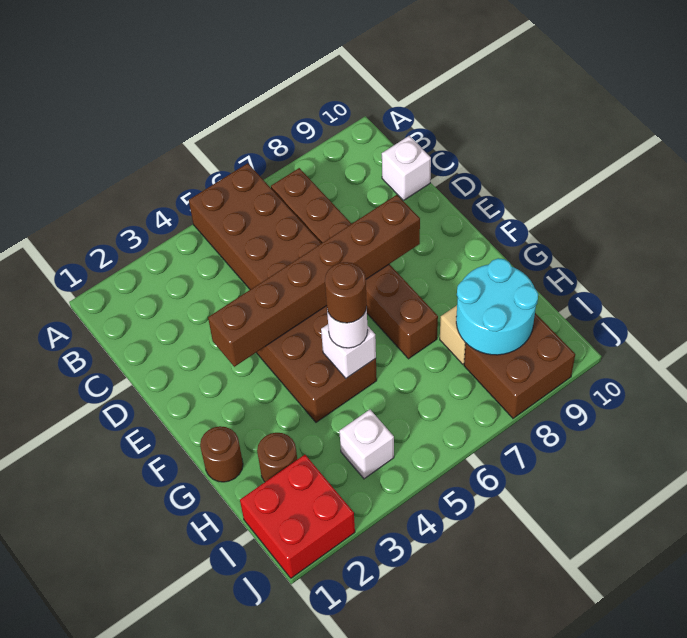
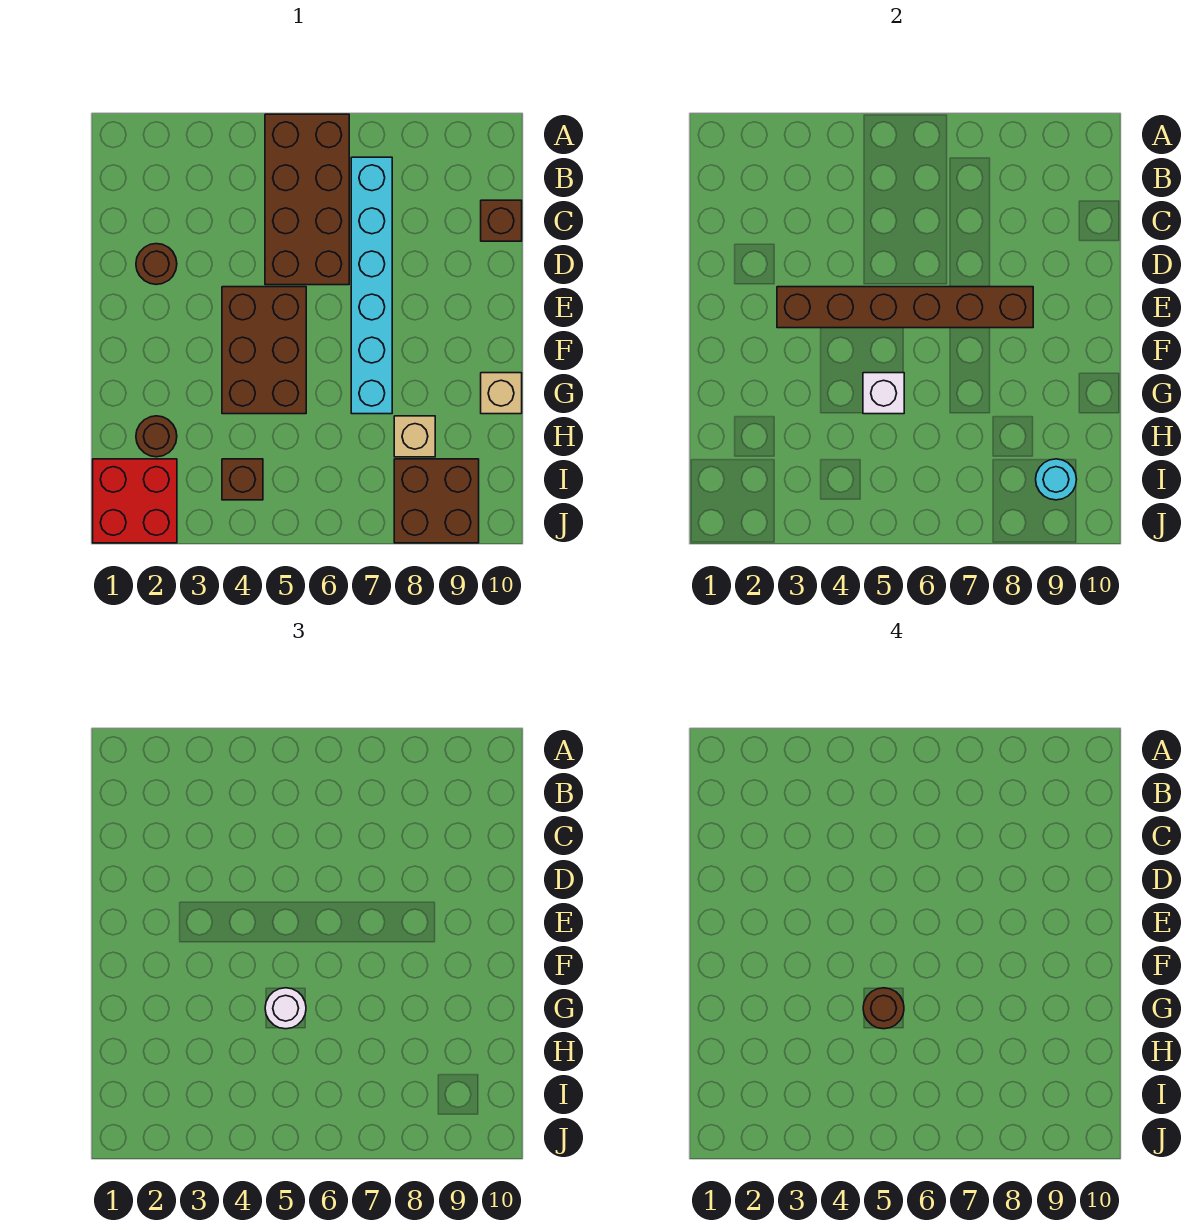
brown brick B7:G7 level 1 -> cyan brick B7:G7 level 1
white brick C10 level 1 -> brown brick C10 level 1
brown round brick G1 level 1 -> brown round brick D2 level 1
none -> tan brick G10 level 1
cyan round brick H8:I9 level 2 -> cyan round brick I9 level 2
white brick I4 level 1 -> brown brick I4 level 1

